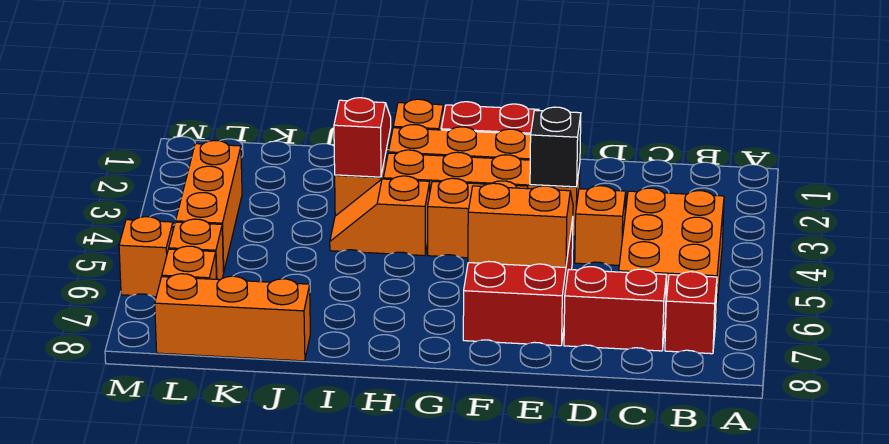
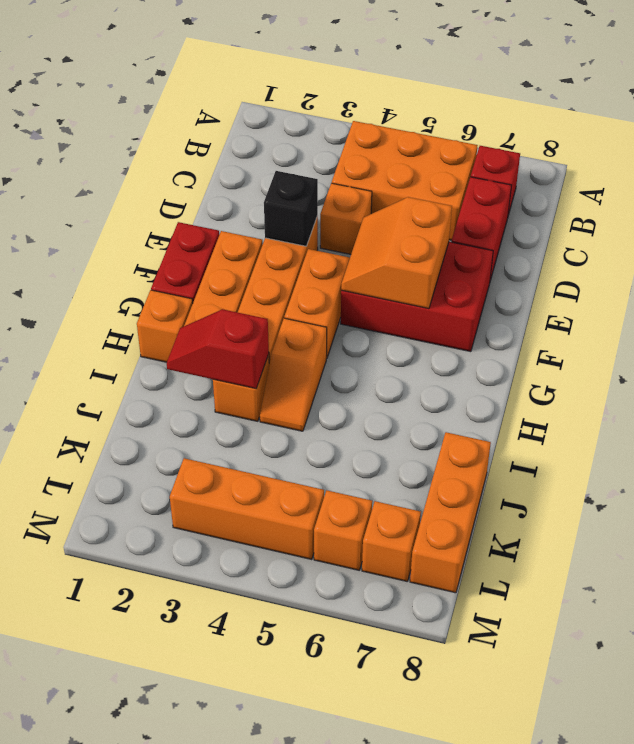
orange brick M6 level 1 -> none

